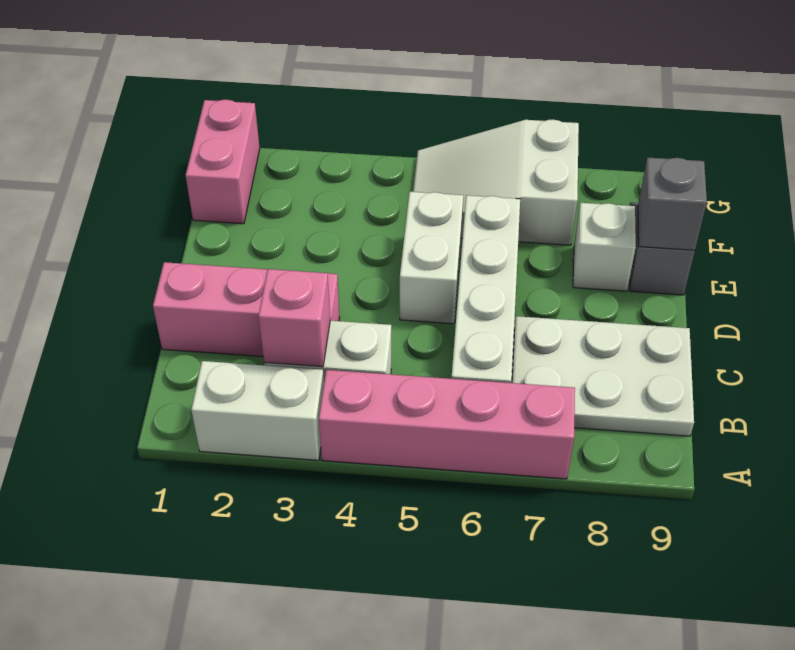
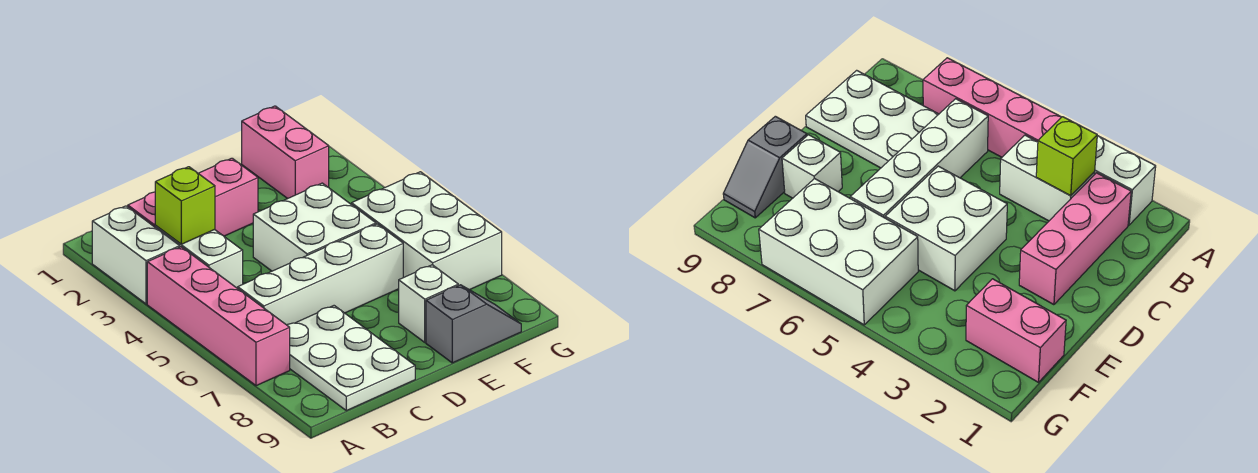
pink brick B3 level 2 -> lime brick B3 level 2
pink brick C1:C3 level 1 -> pink brick B2:D2 level 1
white brick D5:E5 level 1 -> white brick D4:E5 level 1
grey brick E9 level 2 -> none
pink brick F1:G1 level 1 -> pink brick F1:F2 level 1
white slope F5:G7 level 1 top 7 -> white brick F5:G7 level 1

